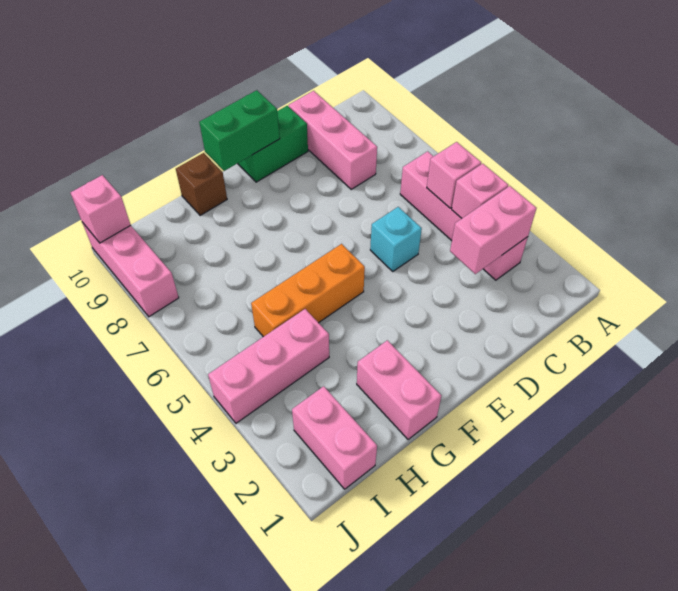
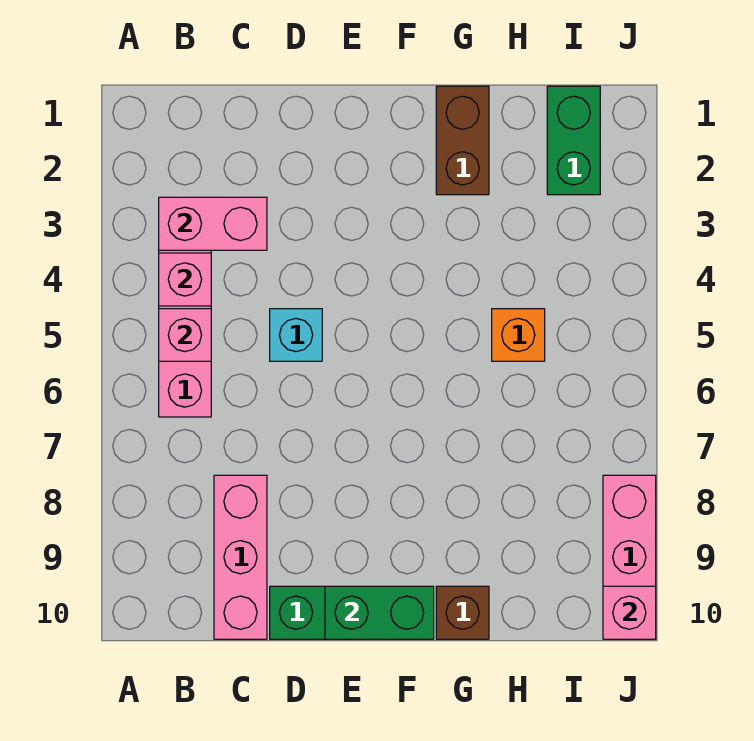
orange brick F5:H5 level 1 -> orange brick H5 level 1
pink brick G1:G2 level 1 -> brown brick G1:G2 level 1
pink brick H4:J4 level 1 -> none
pink brick I1:I2 level 1 -> green brick I1:I2 level 1

